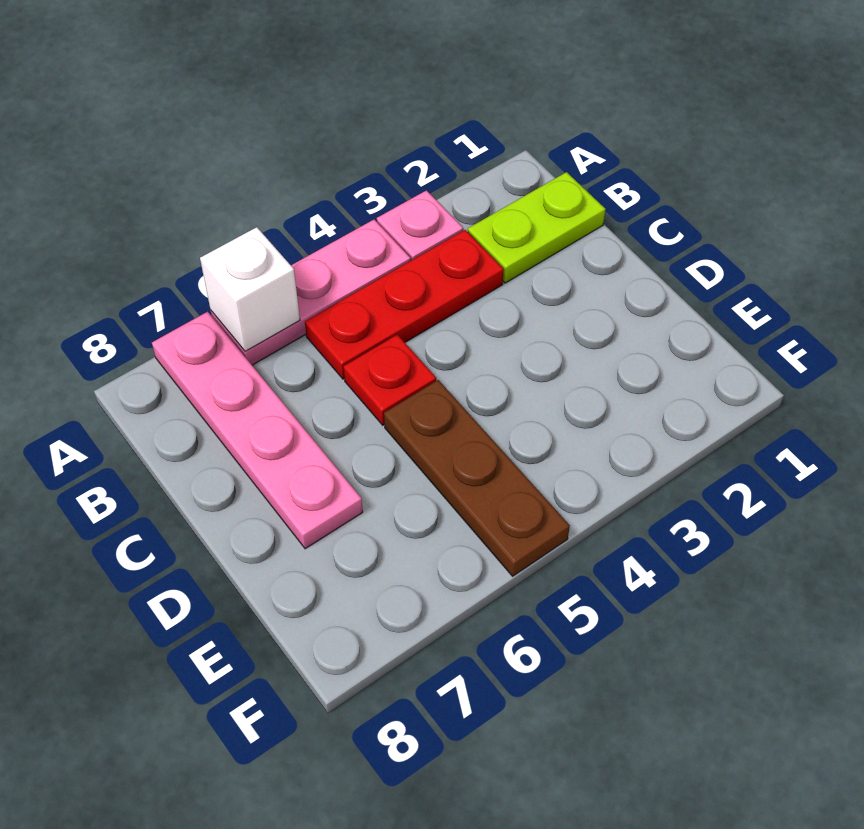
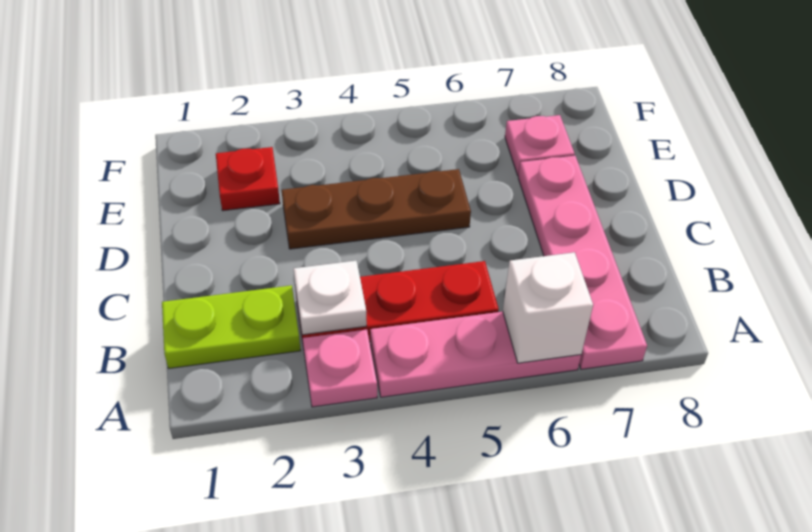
none -> white plate B3 level 2
red plate C5 level 1 -> red plate E2 level 1
brown plate D5:F5 level 1 -> brown plate D3:D5 level 1
none -> pink plate E7 level 1

